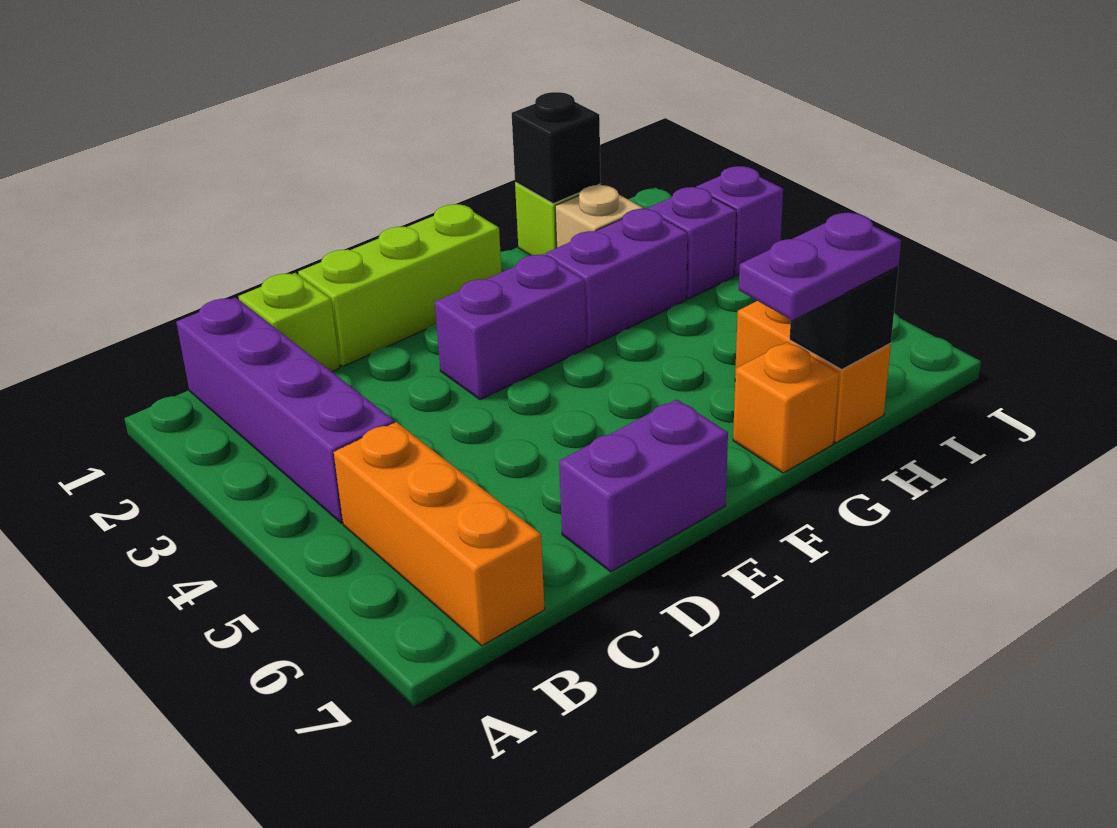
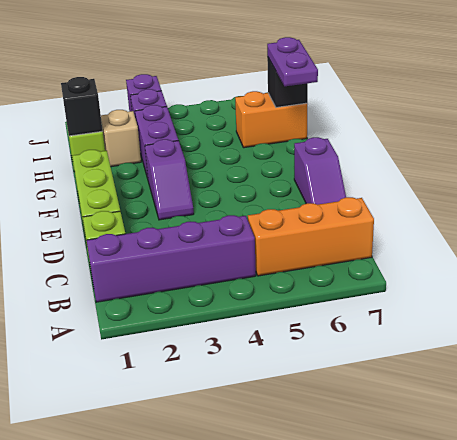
purple brick D7:E7 level 1 -> purple slope D7:E7 level 1 top E
purple brick E3:F3 level 1 -> purple slope E3:F3 level 1 top F
orange brick G7 level 1 -> none

